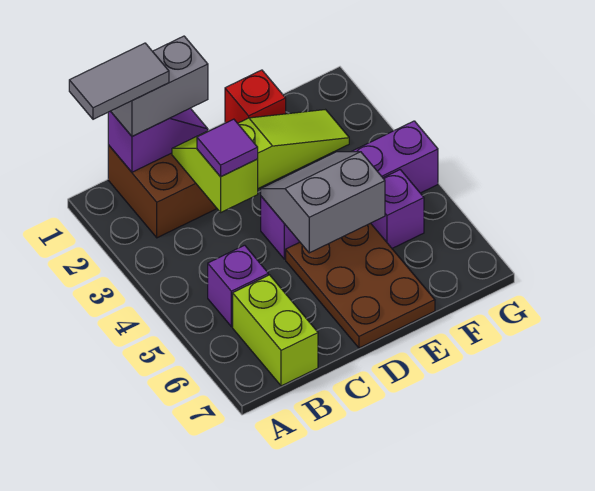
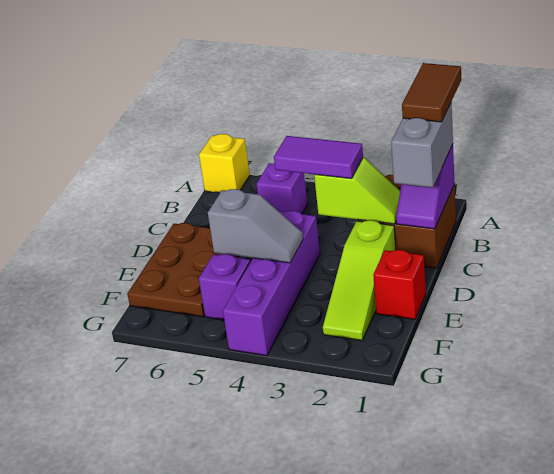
grey tile A1:B1 level 4 -> brown tile A1:B1 level 4
none -> yellow brick A7 level 1
lime brick B6:B7 level 1 -> none
purple tile C3 level 3 -> purple tile C3:C4 level 3
grey slope D4:E5 level 2 top 5 -> grey slope E4:E5 level 2 top 5
brown plate D5:E7 level 1 -> brown plate D6:F7 level 1

